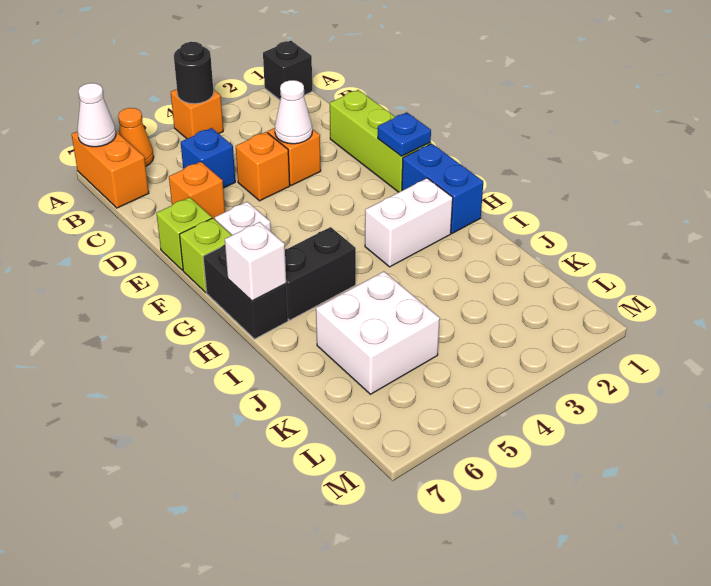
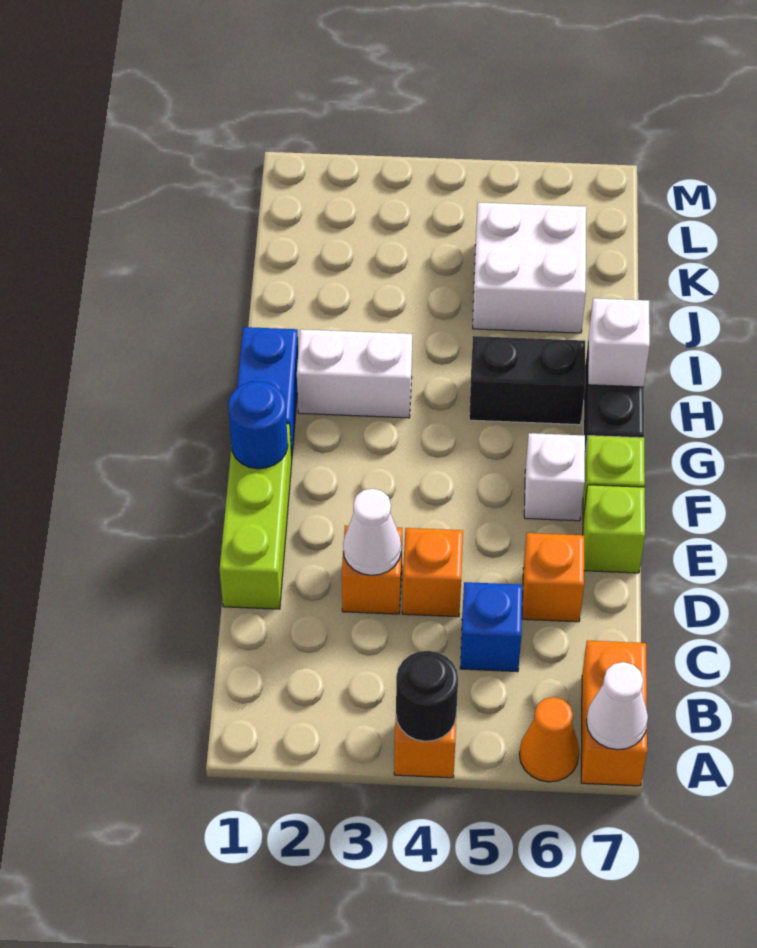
black brick A1 level 1 -> none
blue plate F1 level 2 -> blue round brick F1 level 2

